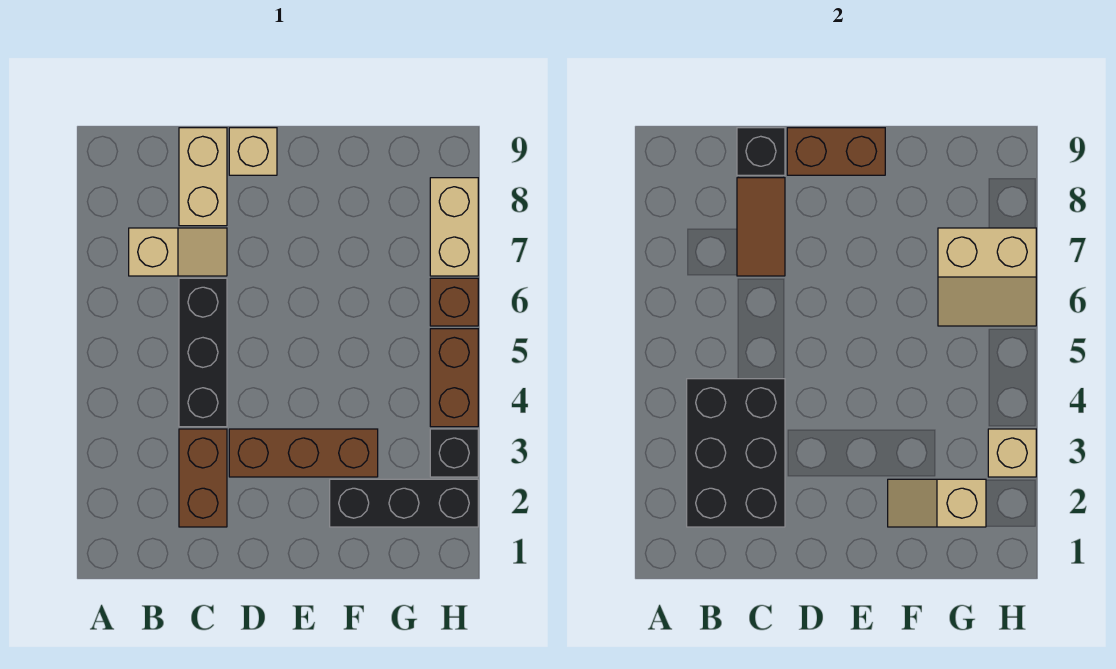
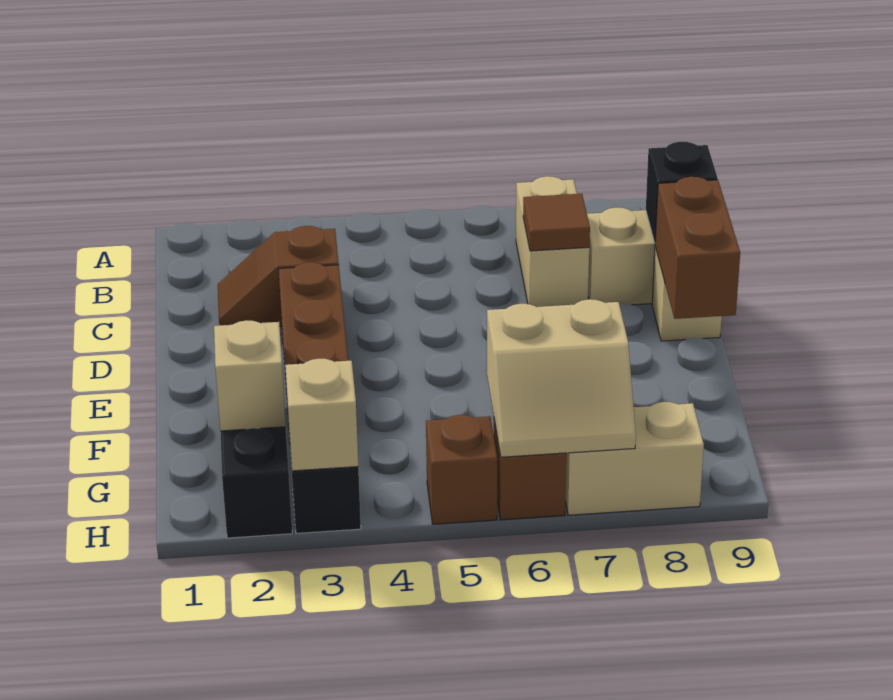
black brick B2:C4 level 2 -> none
tan slope B7:C7 level 1 top B -> tan brick B7:C7 level 1
brown brick C2:C3 level 1 -> brown slope C2:C3 level 1 top 3
black brick C4:C6 level 1 -> none
brown tile C7:C8 level 2 -> brown tile C7 level 2
tan slope G6:H7 level 2 top 7 -> tan slope G6:H7 level 2 top G
brown brick H4:H5 level 1 -> brown brick H5 level 1

